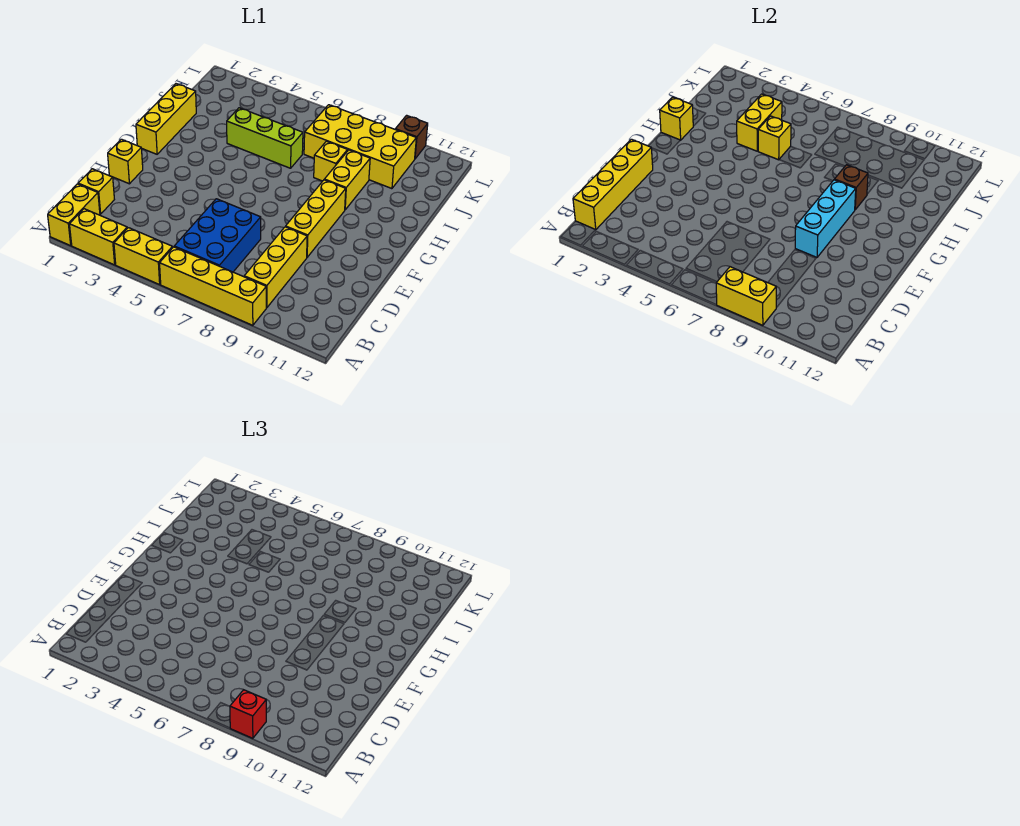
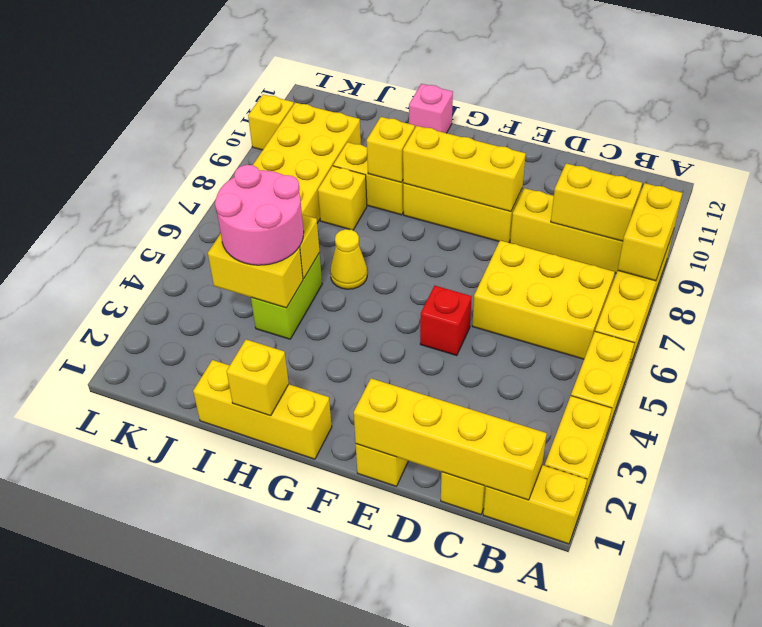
red brick A9 level 3 -> red brick E5 level 1
blue brick B6:D7 level 1 -> yellow brick B6:D7 level 1
none -> yellow brick B9:C9 level 2
cyan brick E9:G9 level 2 -> yellow brick E9:G9 level 2
none -> yellow cone H6 level 1
brown brick H9 level 2 -> yellow brick H9 level 2
none -> pink brick H12 level 1
lime brick I4:I6 level 1 -> lime brick I4:I5 level 1
none -> pink round brick I4:J5 level 3
brown brick L10 level 1 -> yellow brick L10 level 1

